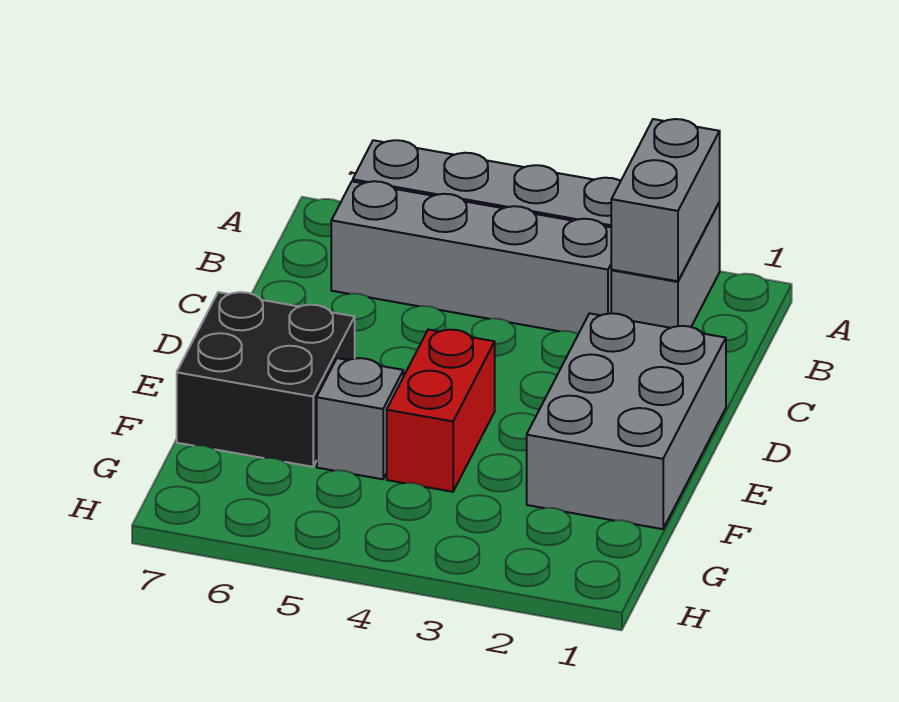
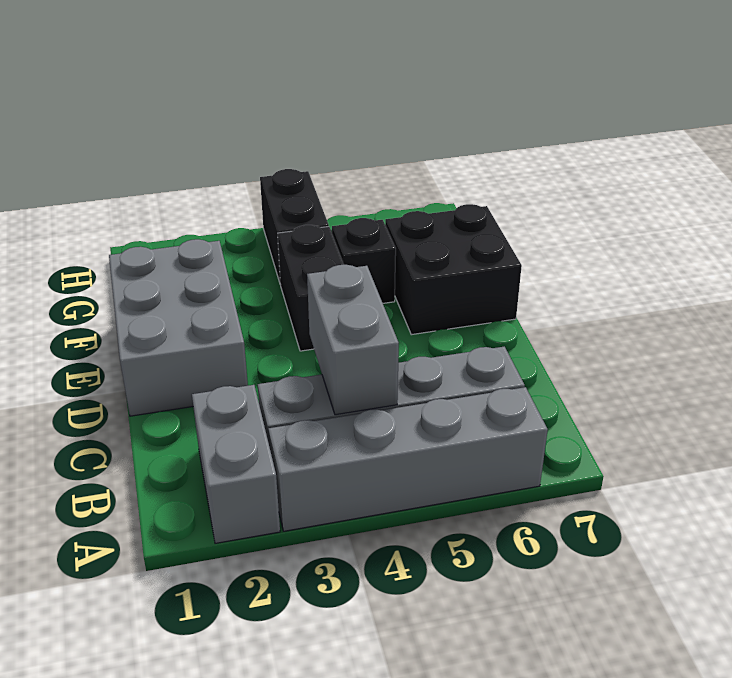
grey brick A2:B2 level 2 -> grey brick B4:C4 level 2
red brick E4:F4 level 1 -> black brick E4:F4 level 1
grey brick F5 level 1 -> black brick F5 level 1
none -> black brick G4:H4 level 1

